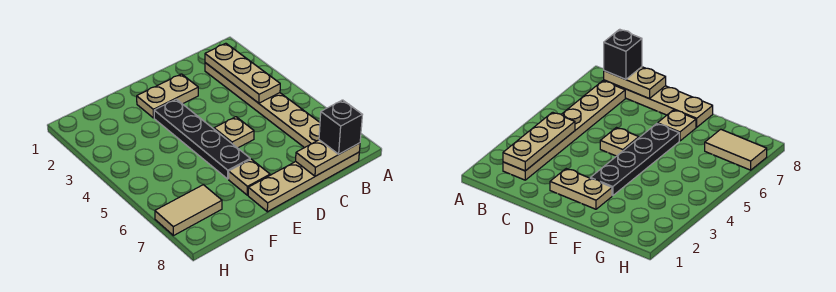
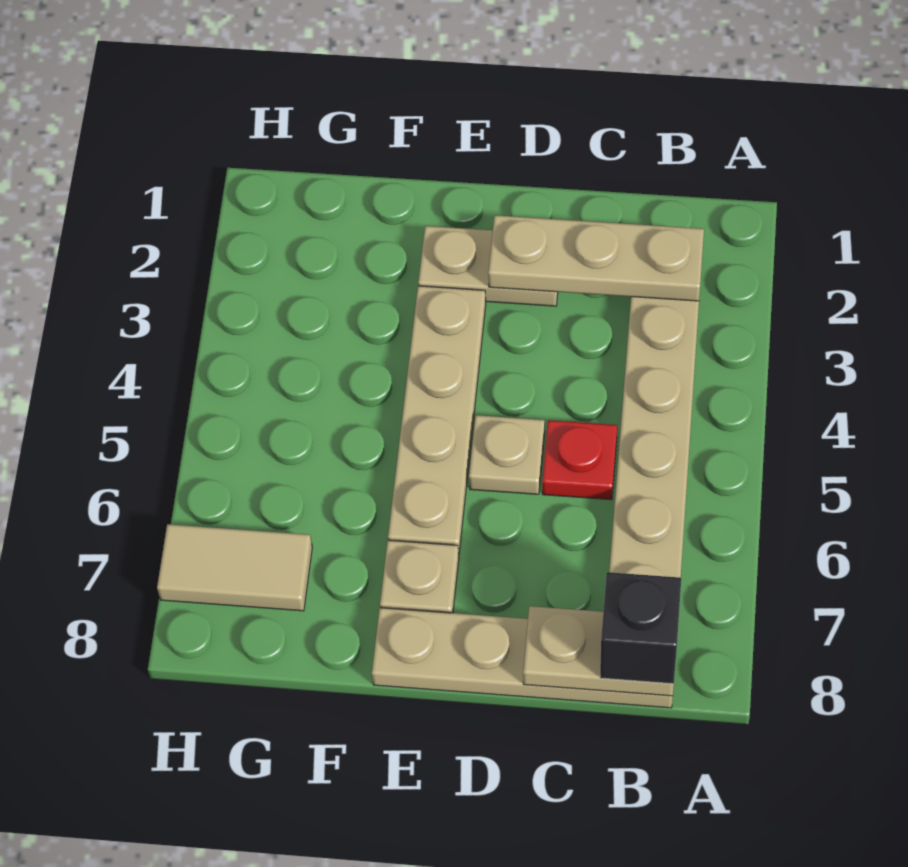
tan plate B2:B4 level 2 -> tan plate B2:D2 level 2
none -> red plate C5 level 1
black plate E3:E6 level 1 -> tan plate E3:E6 level 1

